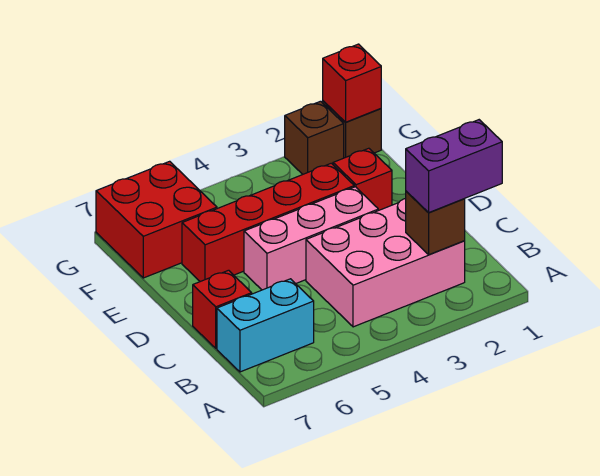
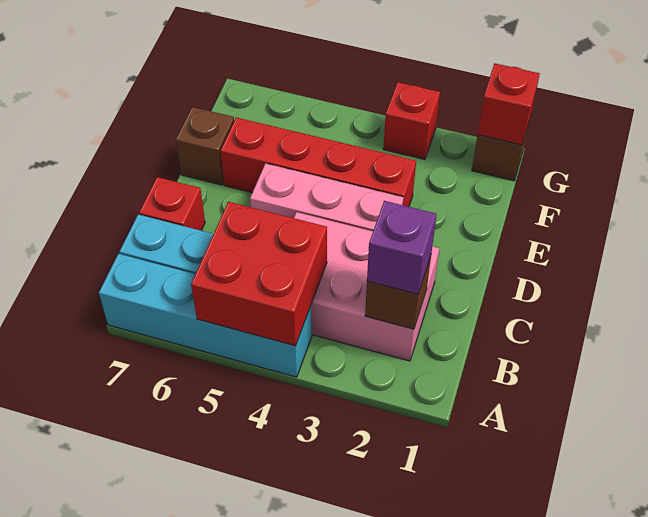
none -> cyan brick A4:A7 level 1
purple brick B1:B2 level 3 -> purple brick B2 level 3
red brick E2 level 1 -> red brick G3 level 1
red brick F6:G7 level 1 -> red brick A4:B5 level 2
brown brick G2 level 1 -> brown brick E7 level 1

